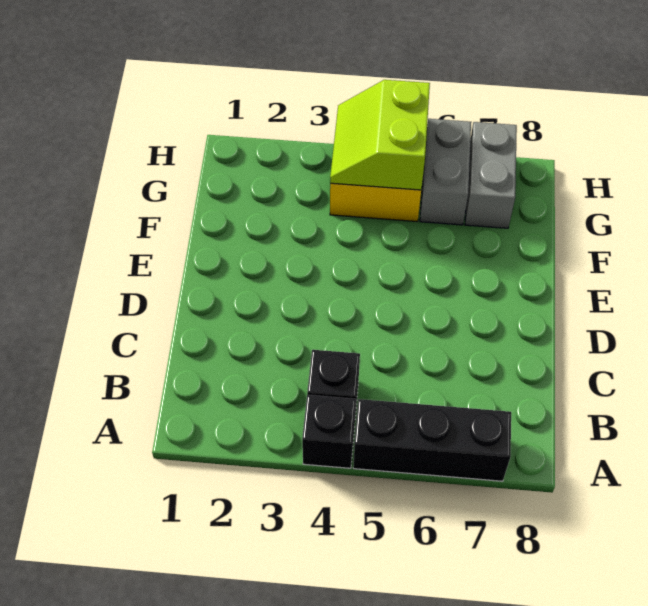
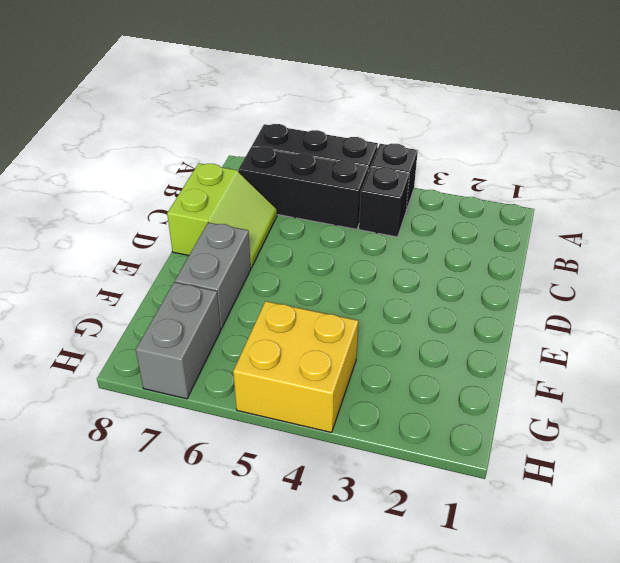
none -> black brick B5:B7 level 1
lime slope G4:H5 level 2 top 5 -> lime slope C7:D8 level 1 top 8
grey brick G6:H6 level 1 -> grey brick E7:F7 level 1

